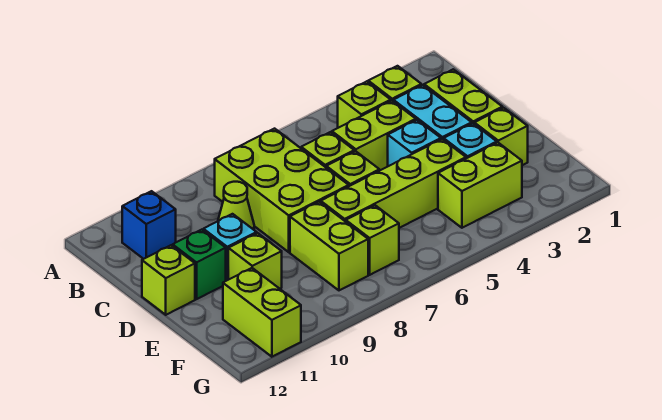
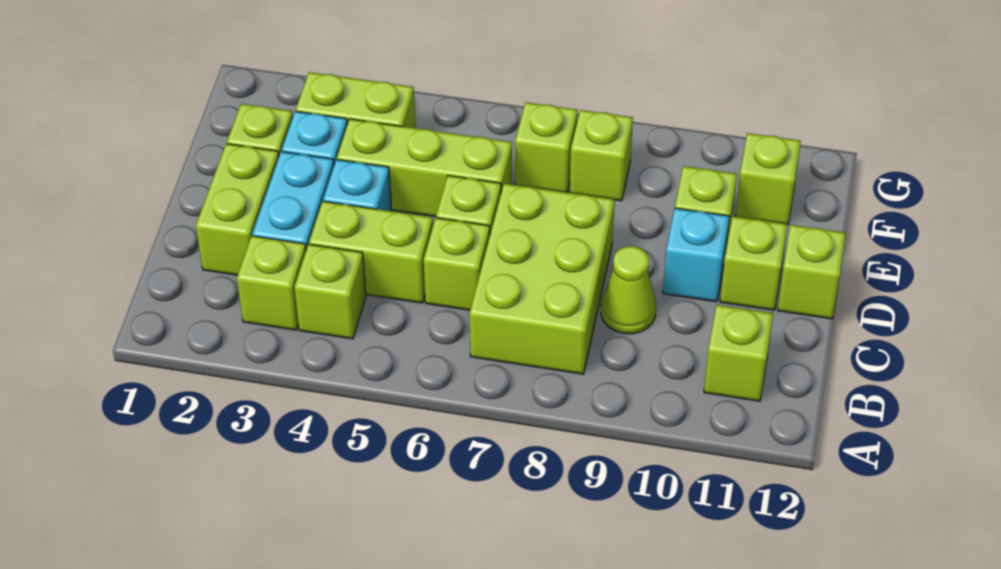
blue brick B11 level 1 -> lime brick B11 level 1
green brick D11 level 1 -> lime brick D11 level 1
lime brick E4:E7 level 1 -> lime brick E4:E6 level 1
lime brick E8:F8 level 1 -> lime brick F8 level 1
lime brick F11:G11 level 1 -> lime brick F11 level 1

